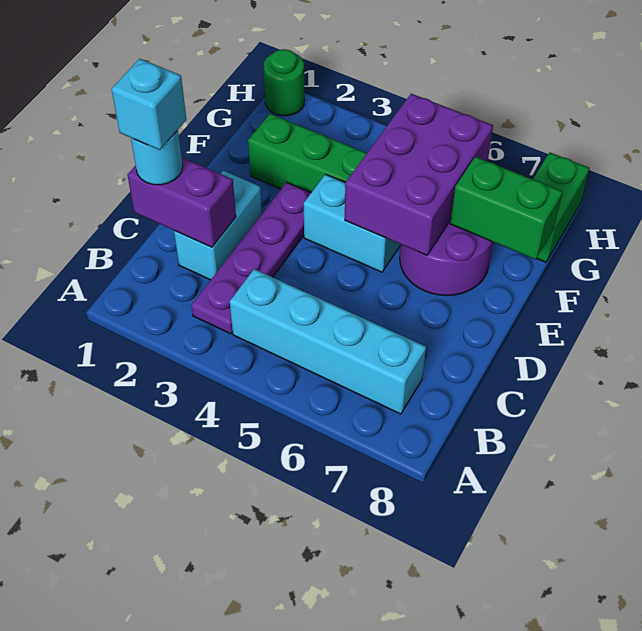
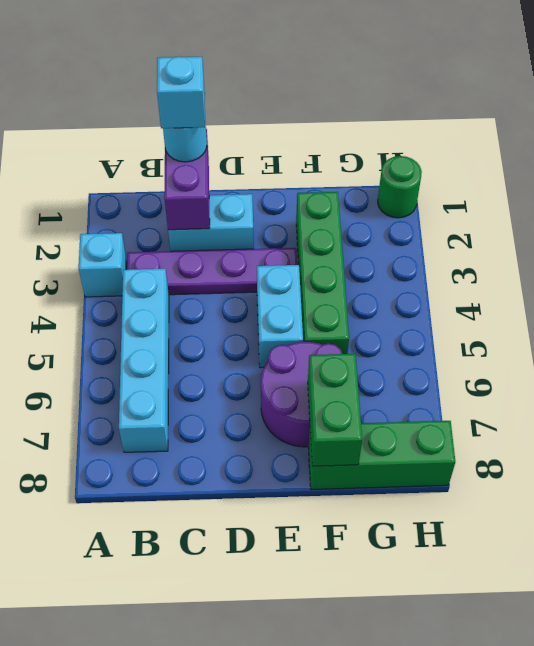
none -> cyan brick A3 level 1
purple brick E5:G6 level 2 -> none
green brick G8:H8 level 1 -> green brick F8:H8 level 1

